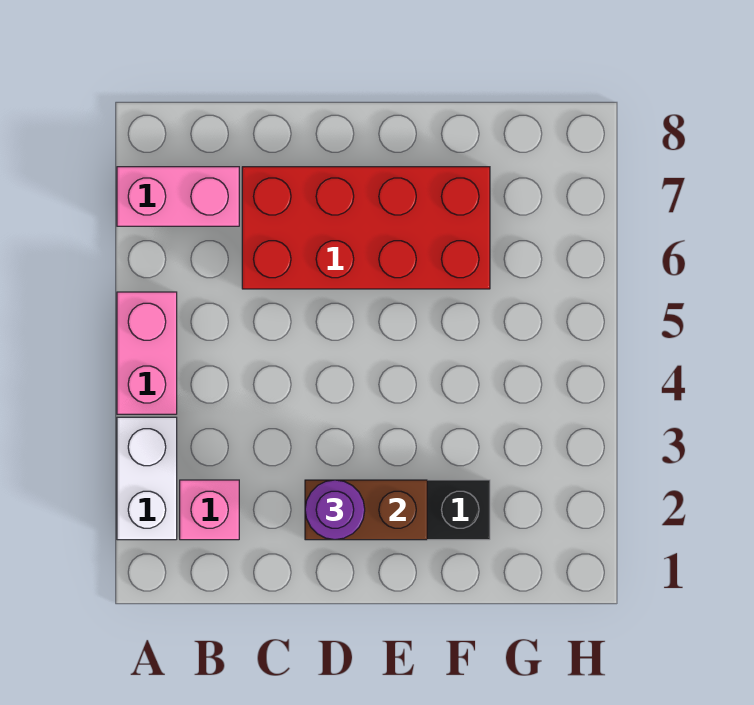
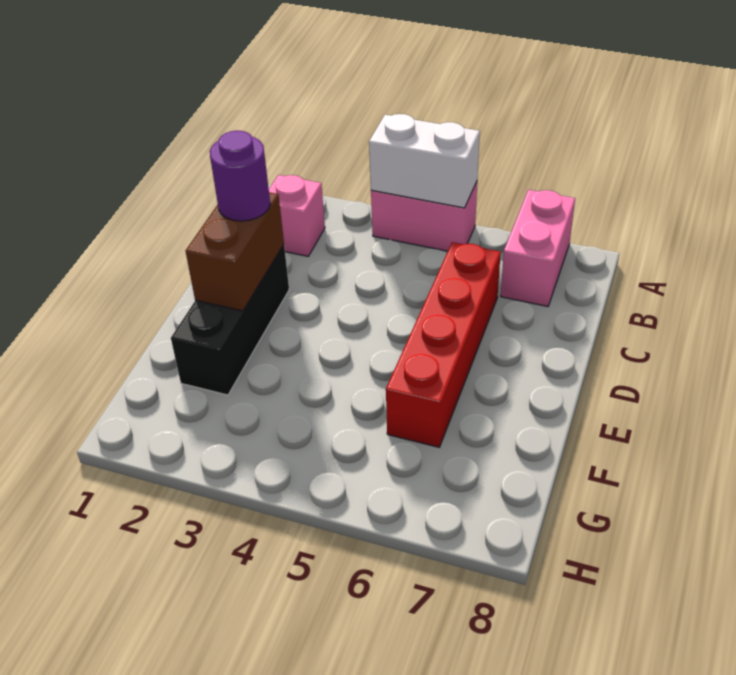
white brick A2:A3 level 1 -> white brick A4:A5 level 2
red brick C6:F7 level 1 -> red brick C6:F6 level 1

